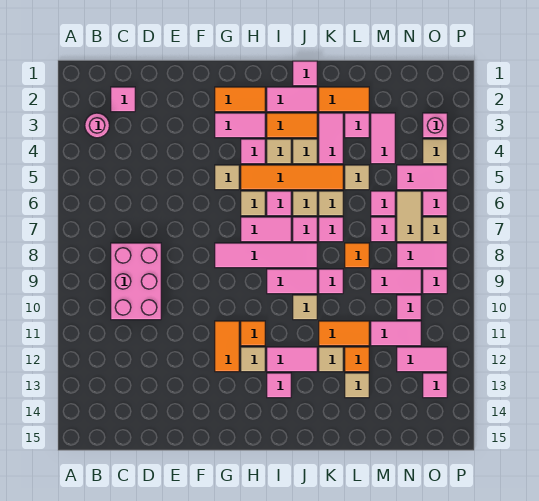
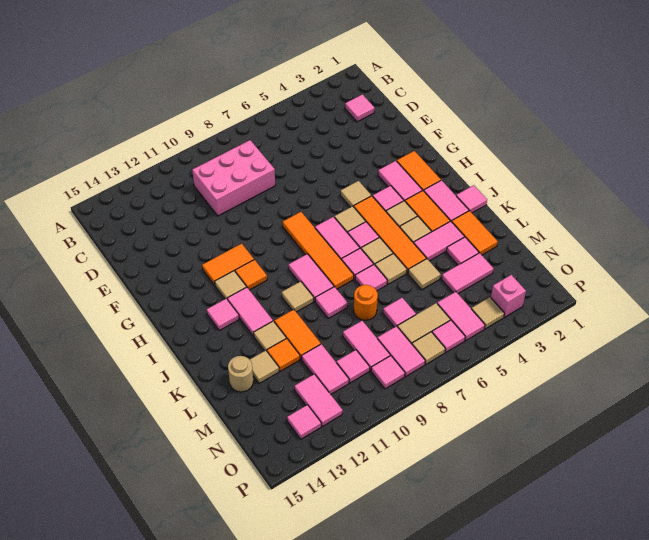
pink round brick B3 level 1 -> none
pink tile G8:J8 level 1 -> orange tile G8:J8 level 1
orange tile L8 level 1 -> orange round brick L8 level 1
none -> tan round brick L14 level 1
pink tile M6 level 1 -> none

